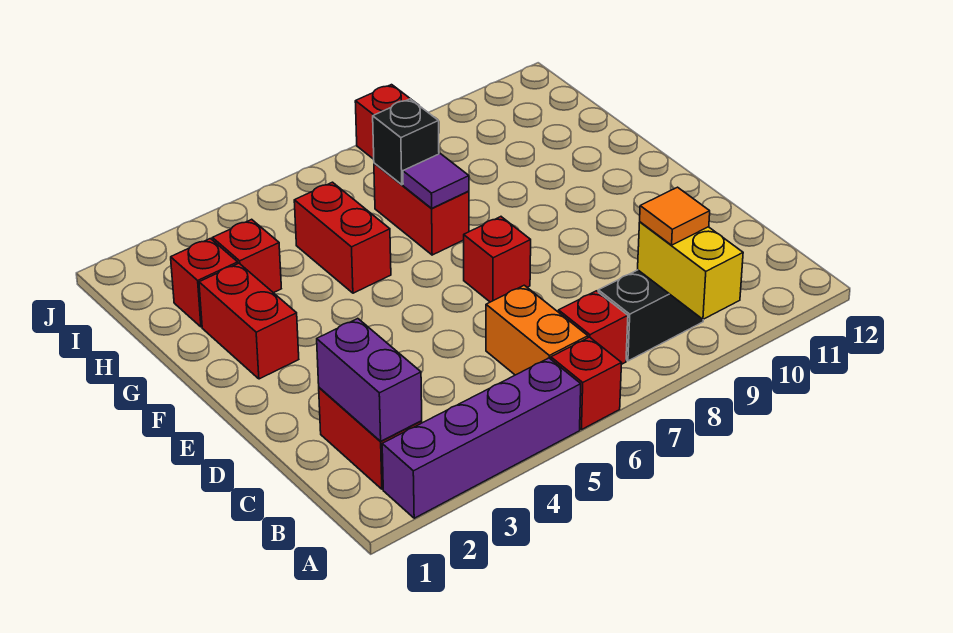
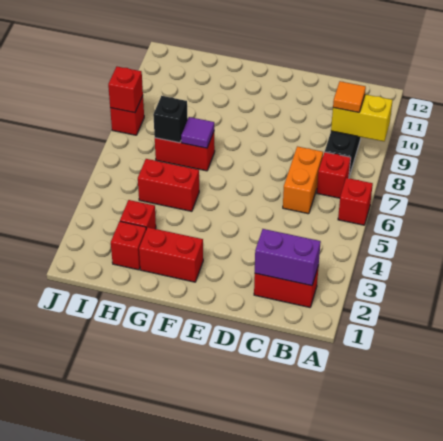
purple brick A2:A5 level 1 -> none
orange brick B6:C6 level 1 -> orange brick C6:C7 level 1
red brick E7 level 1 -> red brick J8 level 2

